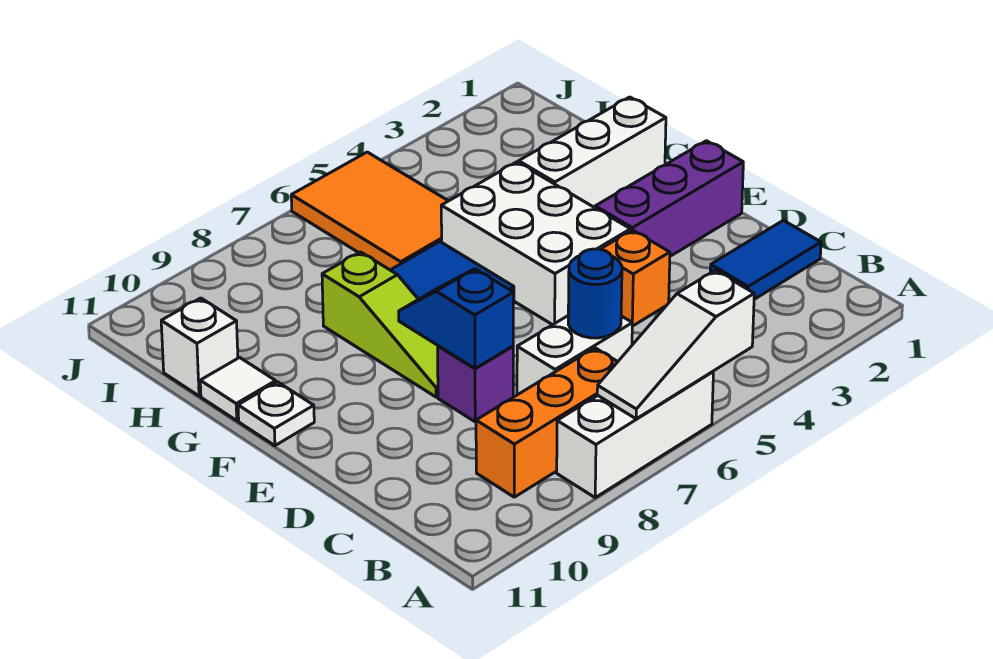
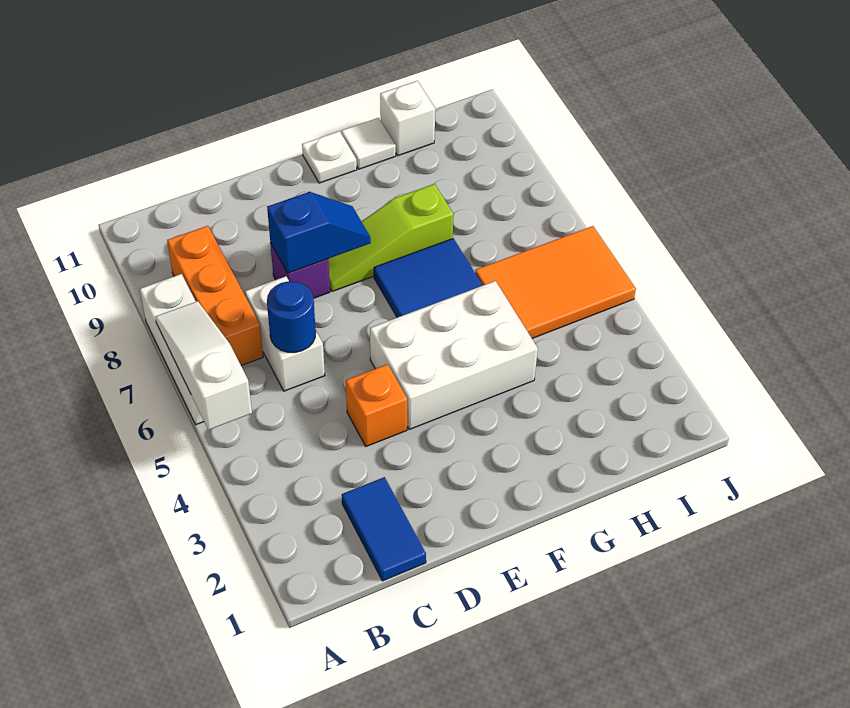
purple brick E1:E3 level 1 -> none
white brick G1:G3 level 1 -> none

